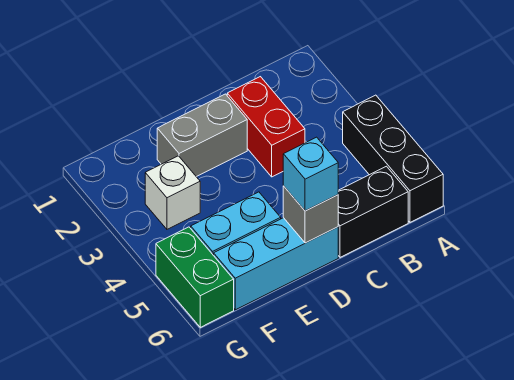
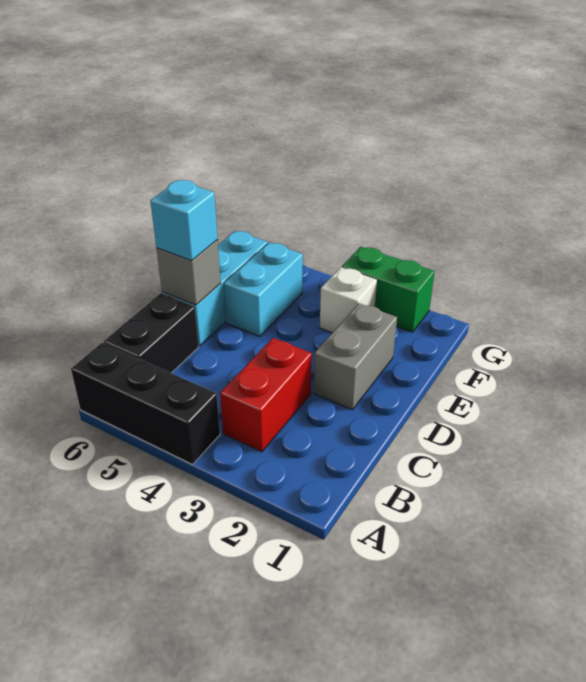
red brick C2:C3 level 1 -> red brick B3:C3 level 1
green brick G5:G6 level 1 -> green brick G2:G3 level 1

